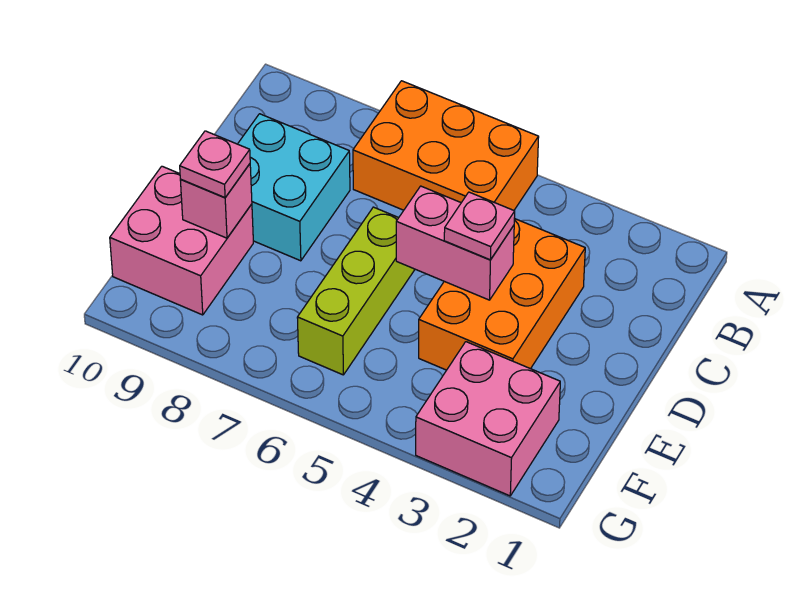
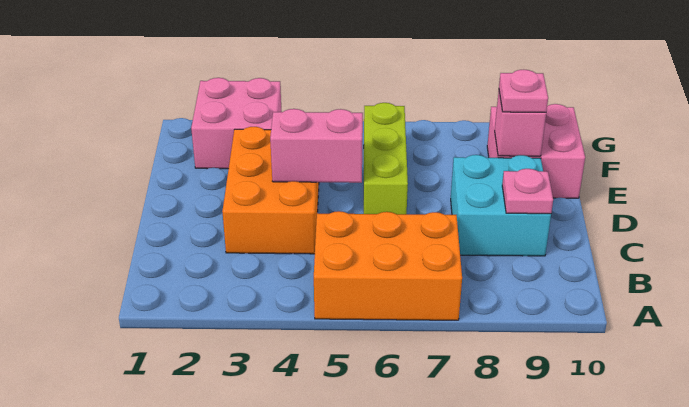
pink plate D4 level 3 -> pink plate C9 level 2

